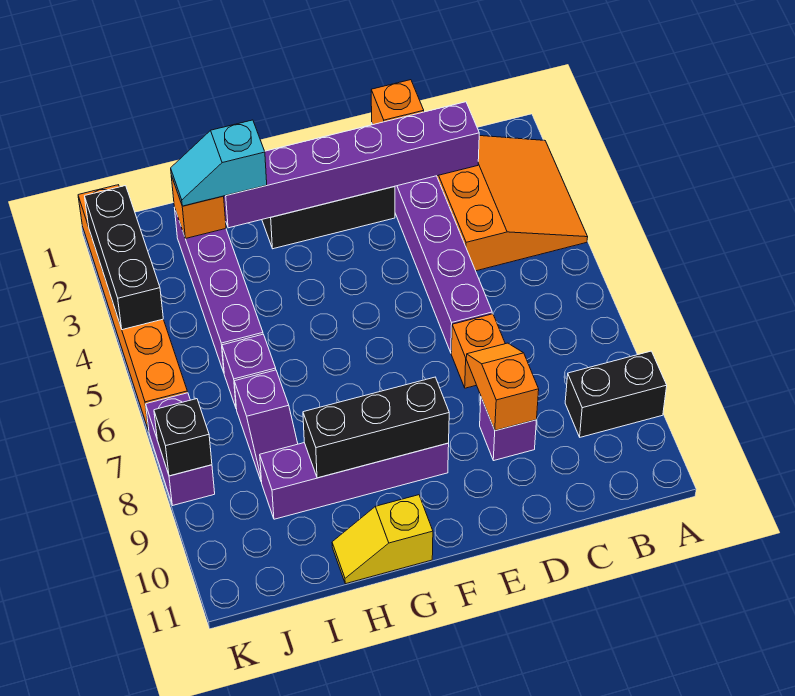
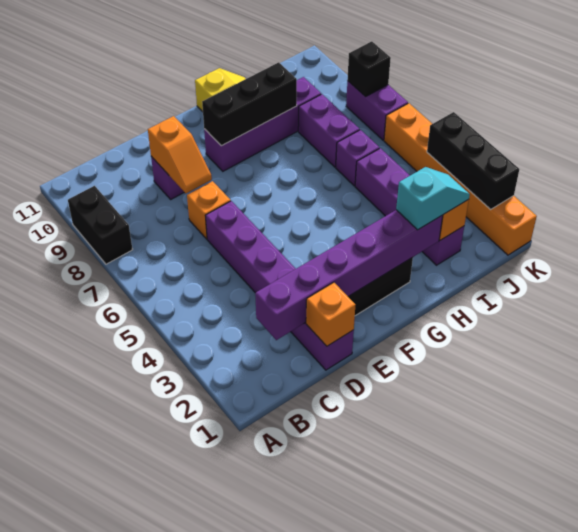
orange slope A2:C4 level 1 top C -> none
black brick A9:B9 level 1 -> black brick A8:A9 level 1
purple slope I7:I8 level 1 top 7 -> purple brick I7:I8 level 1

